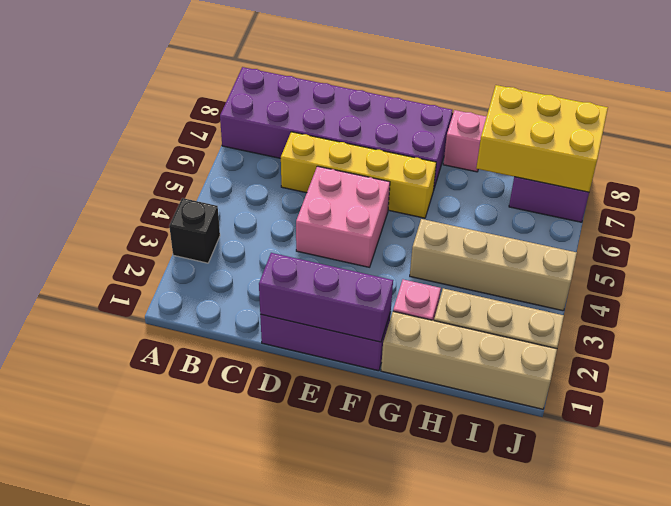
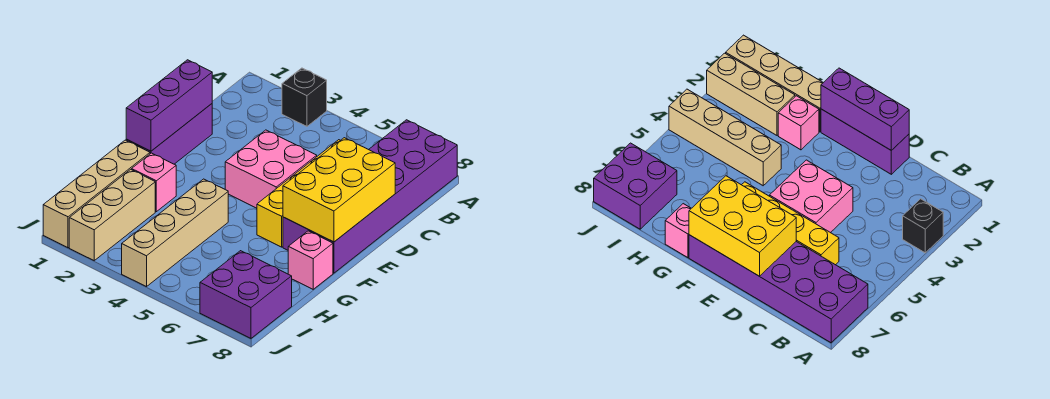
yellow brick H7:J8 level 2 -> yellow brick D7:F8 level 2

